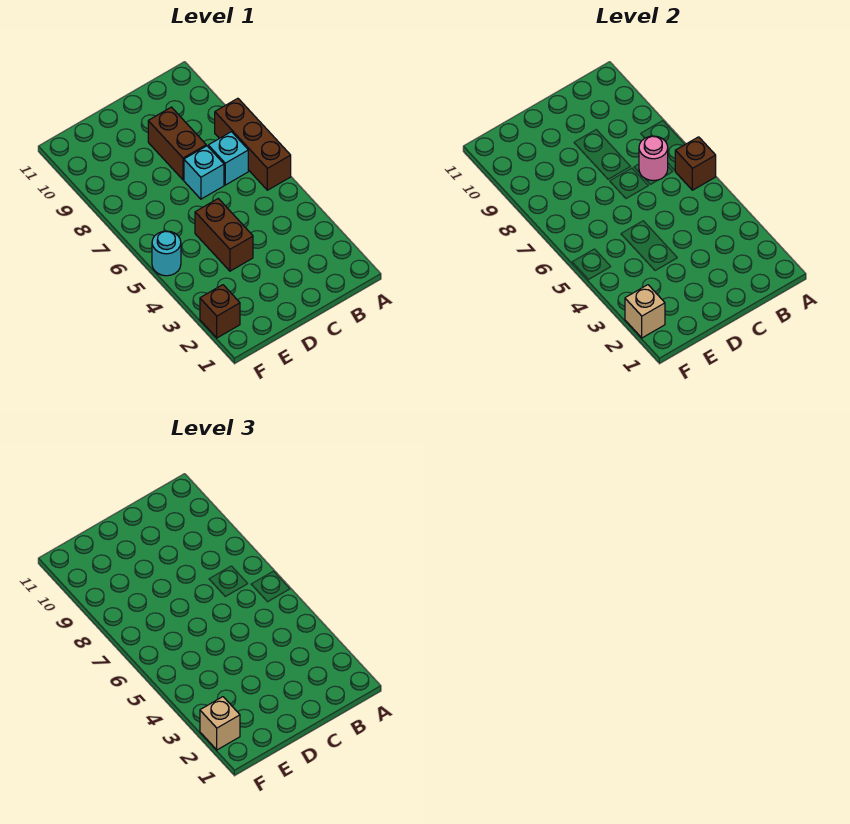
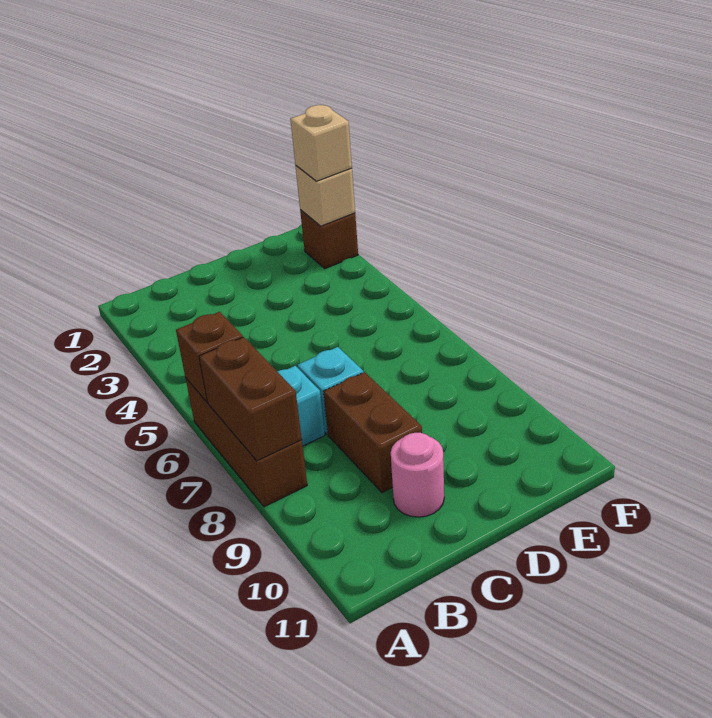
pink round brick B7 level 2 -> pink round brick C10 level 1
brown brick D4:D5 level 1 -> brown brick A7:A8 level 2
cyan round brick F5 level 1 -> none

